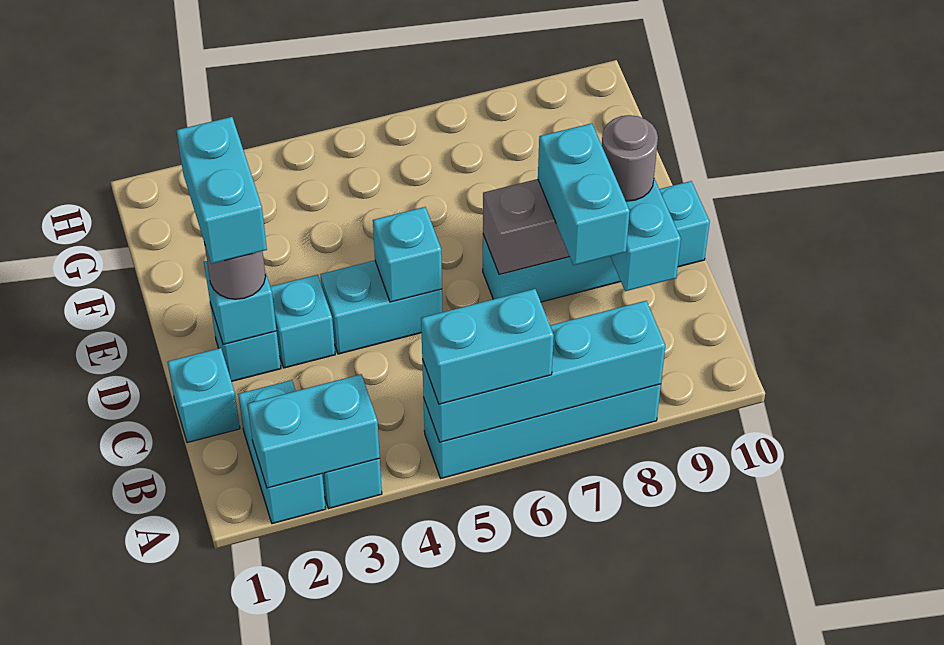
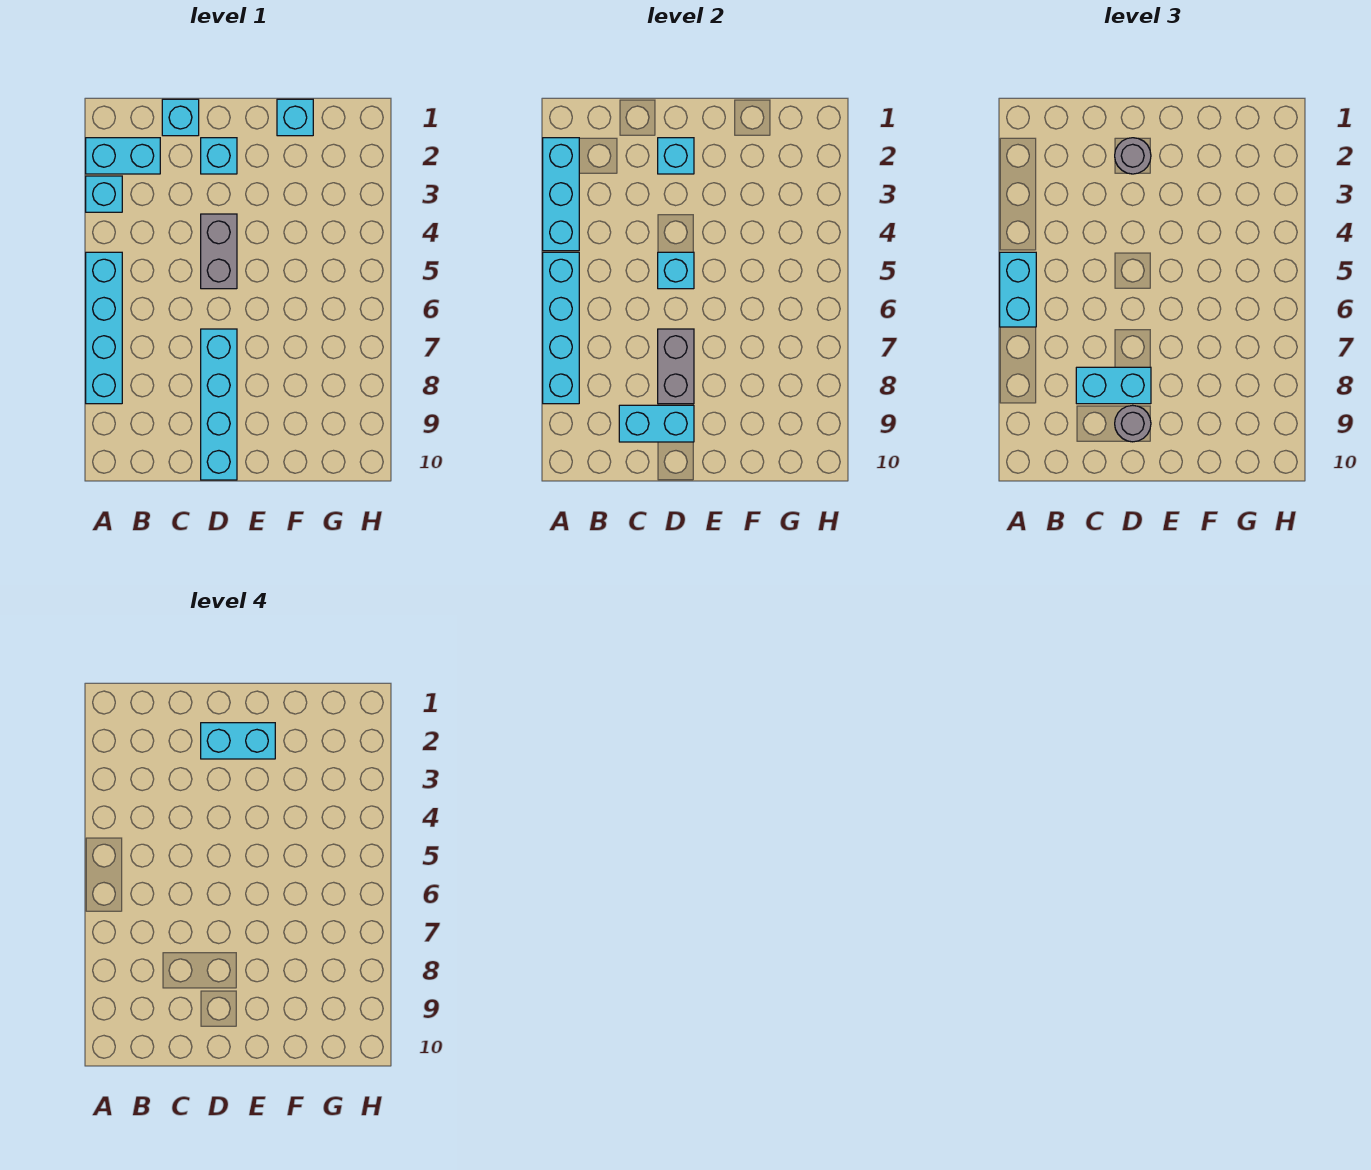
cyan brick A2:A3 level 2 -> cyan brick A2:A4 level 2
cyan brick D3 level 1 -> cyan brick F1 level 1
cyan brick D4:D5 level 1 -> grey brick D4:D5 level 1

